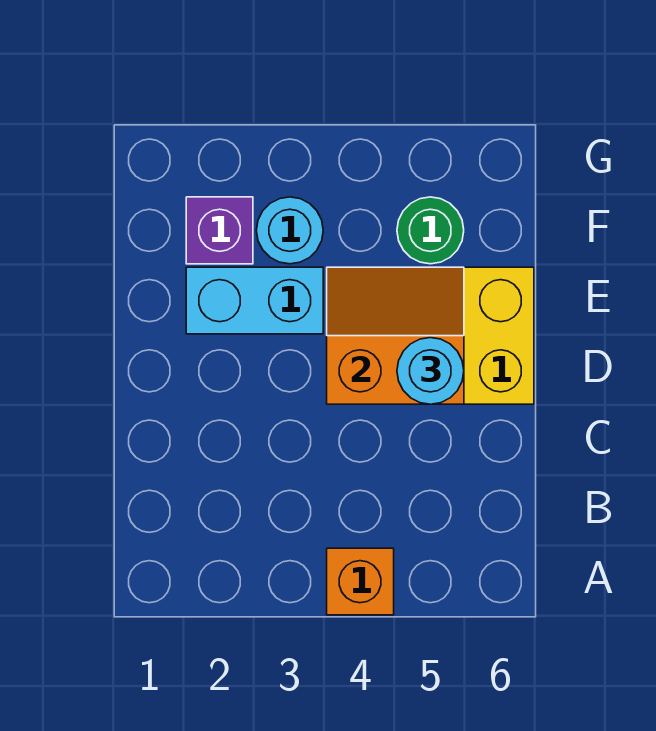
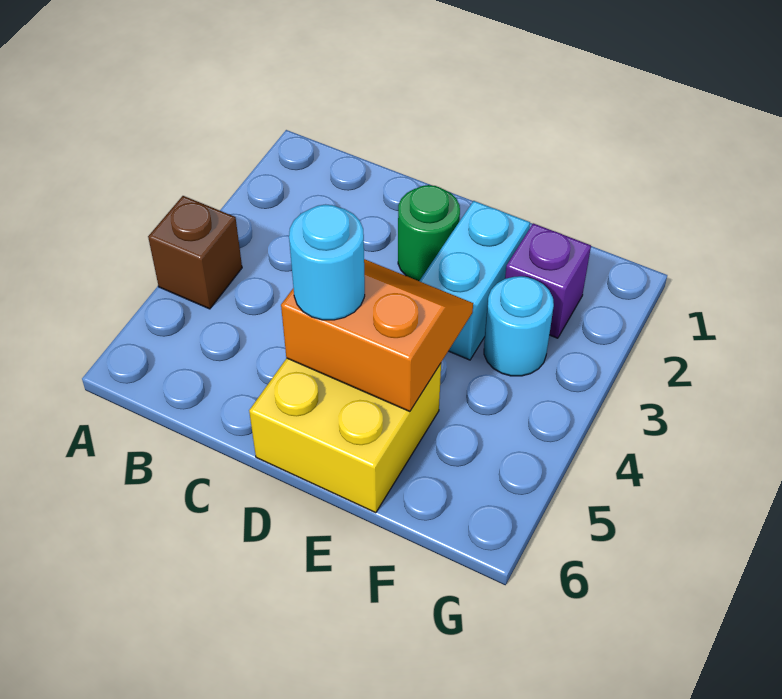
orange brick A4 level 1 -> brown brick A4 level 1
orange slope D4:E5 level 2 top D -> orange slope D4:E5 level 2 top 5
green round brick F5 level 1 -> green round brick D2 level 1

